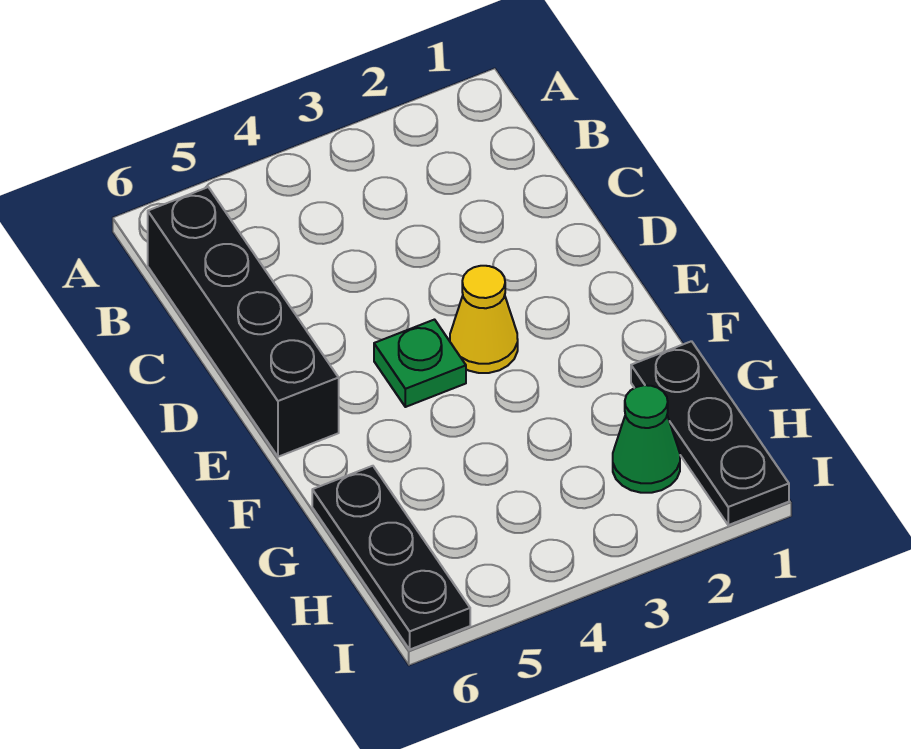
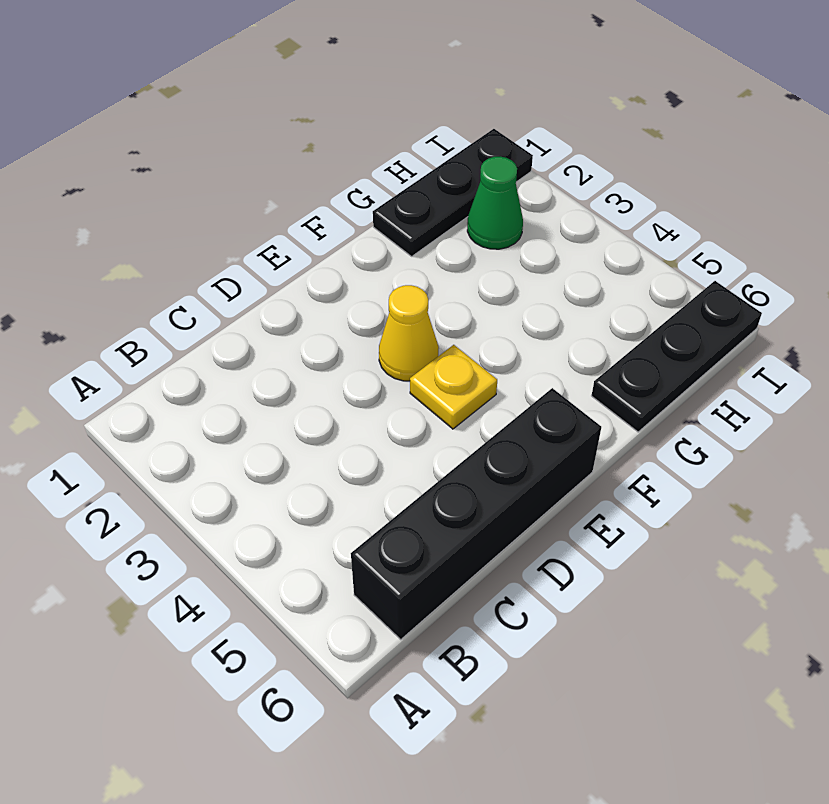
green plate E4 level 1 -> yellow plate E4 level 1

